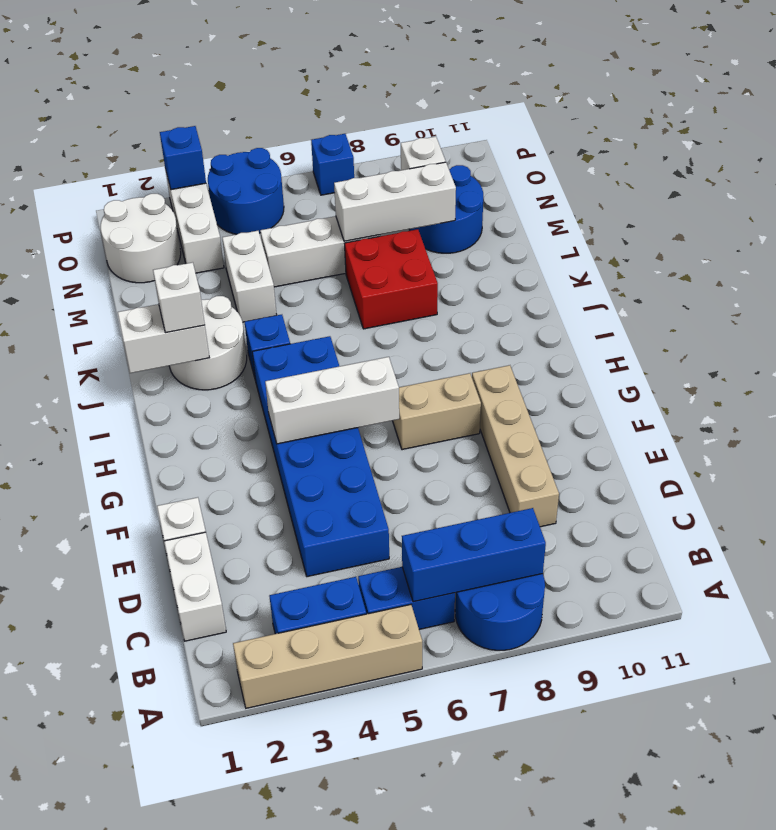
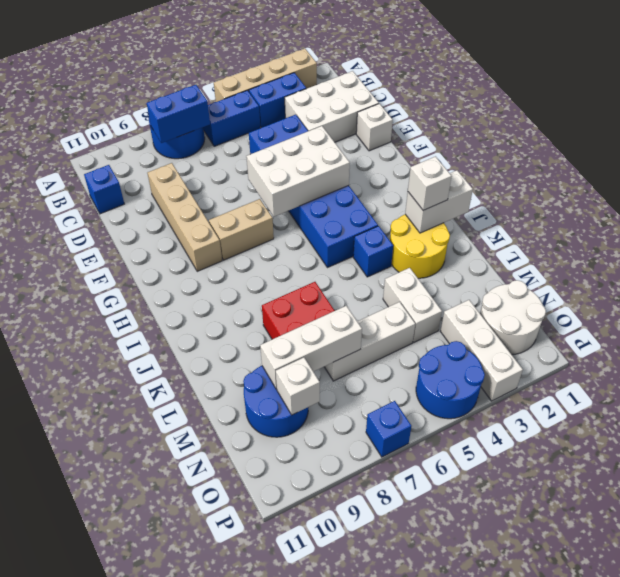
blue brick B6:B8 level 2 -> blue brick B7:B8 level 2
white brick C1:D1 level 1 -> white brick C1:D3 level 1
white brick G4:G6 level 2 -> white brick F4:G6 level 2
white round brick J2:K3 level 1 -> yellow round brick J2:K3 level 1
blue brick P3 level 2 -> blue brick C11 level 1

